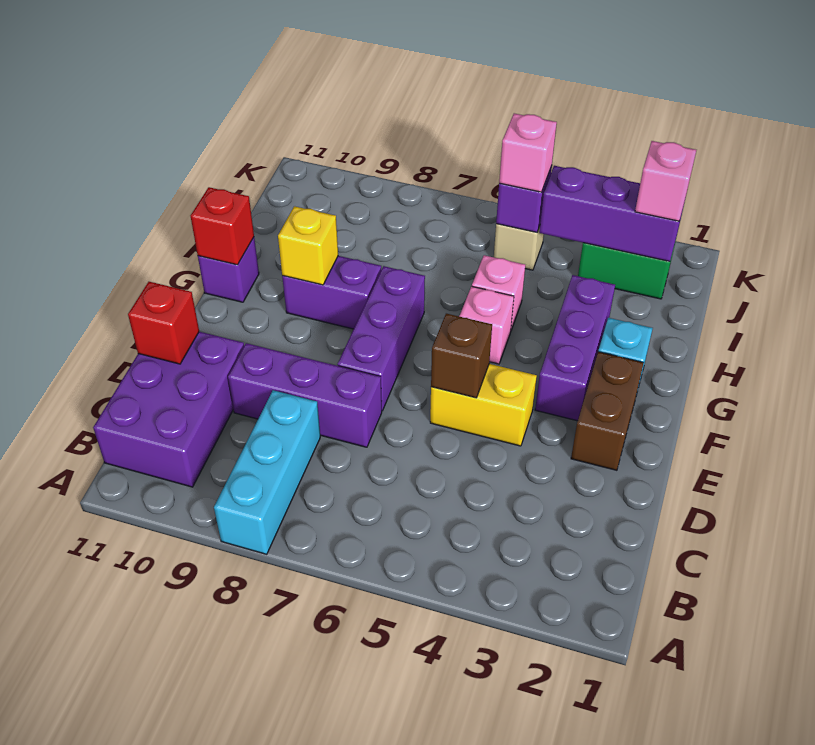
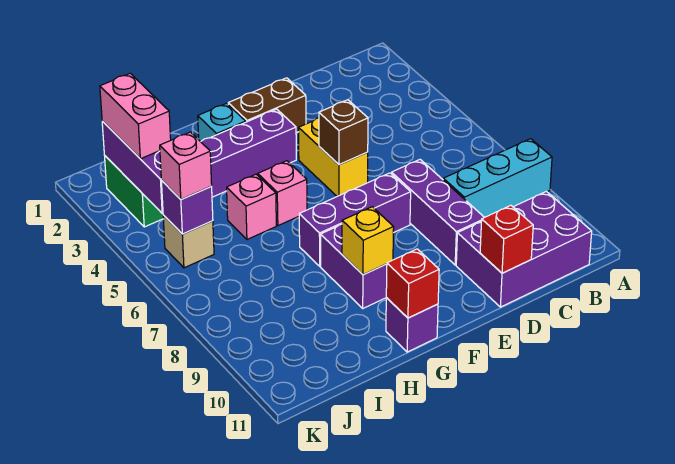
pink brick J2 level 3 -> pink brick J2:J3 level 3

